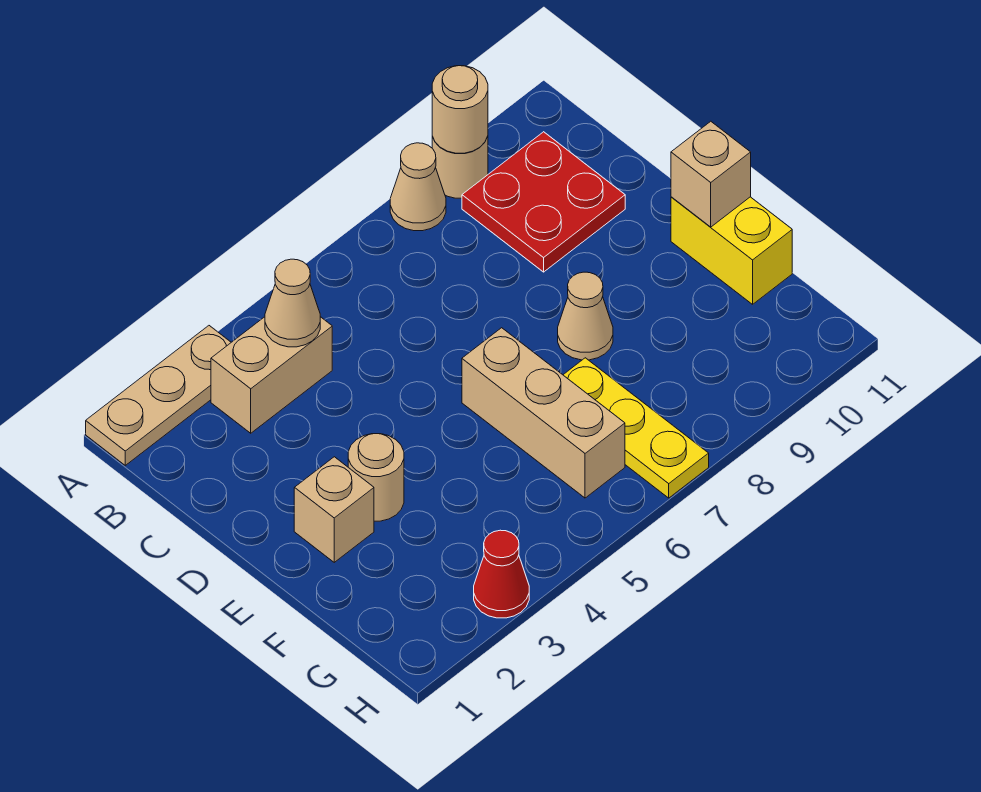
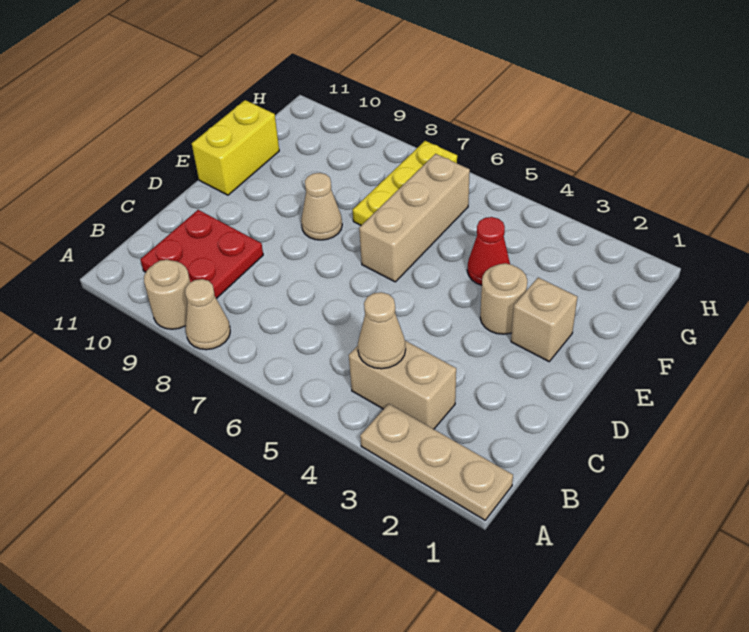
tan round brick A9 level 2 -> none
tan brick E11 level 2 -> none
red cone H3 level 1 -> red cone F4 level 1

